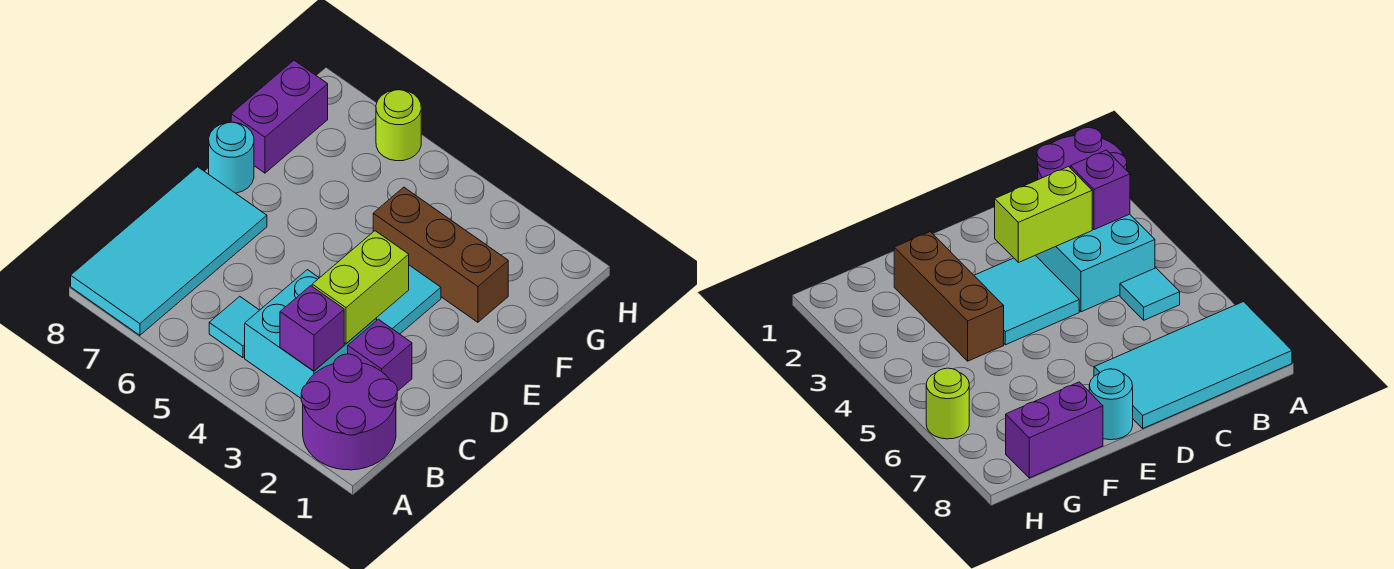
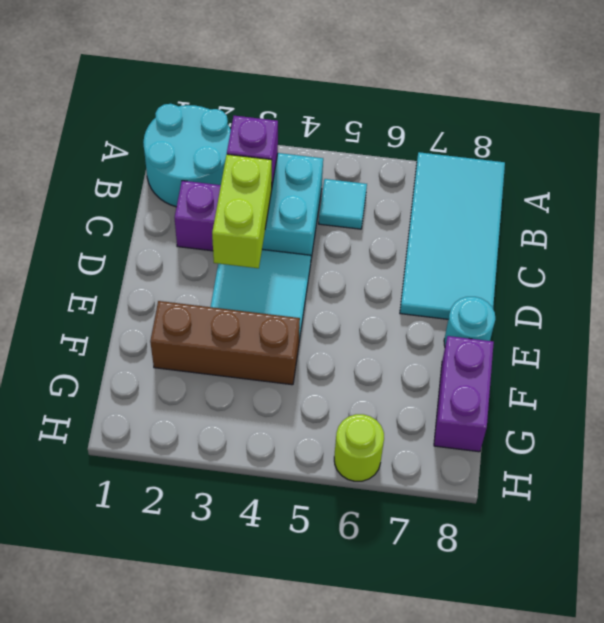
purple round brick A1:B2 level 1 -> cyan round brick A1:B2 level 1

